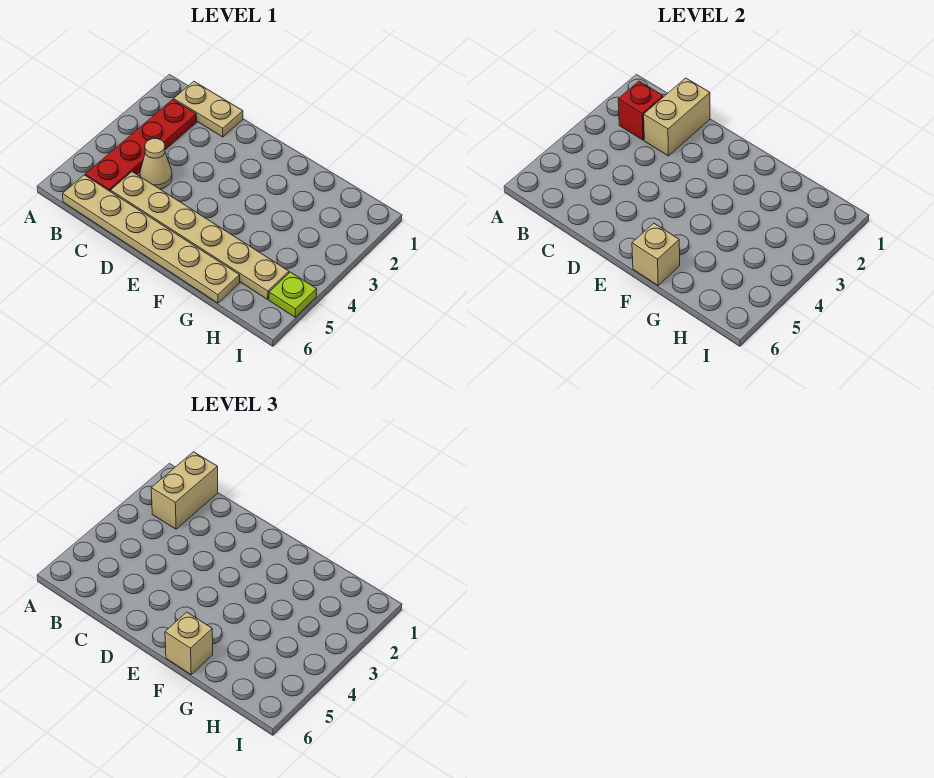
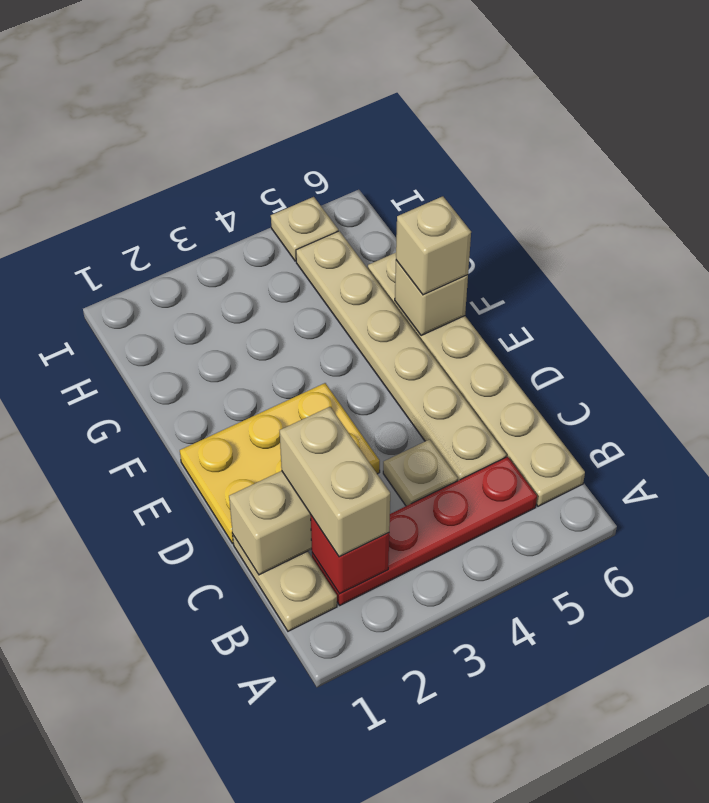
tan brick B1:B2 level 3 -> tan brick B2:C2 level 3
tan cone C4 level 1 -> tan plate C4 level 1
none -> yellow plate D1:E3 level 1
lime plate I5 level 1 -> tan plate I5 level 1

